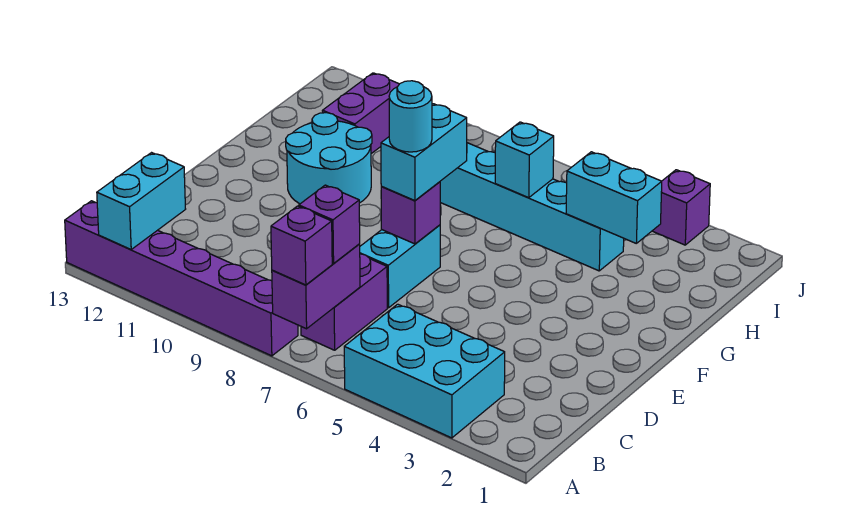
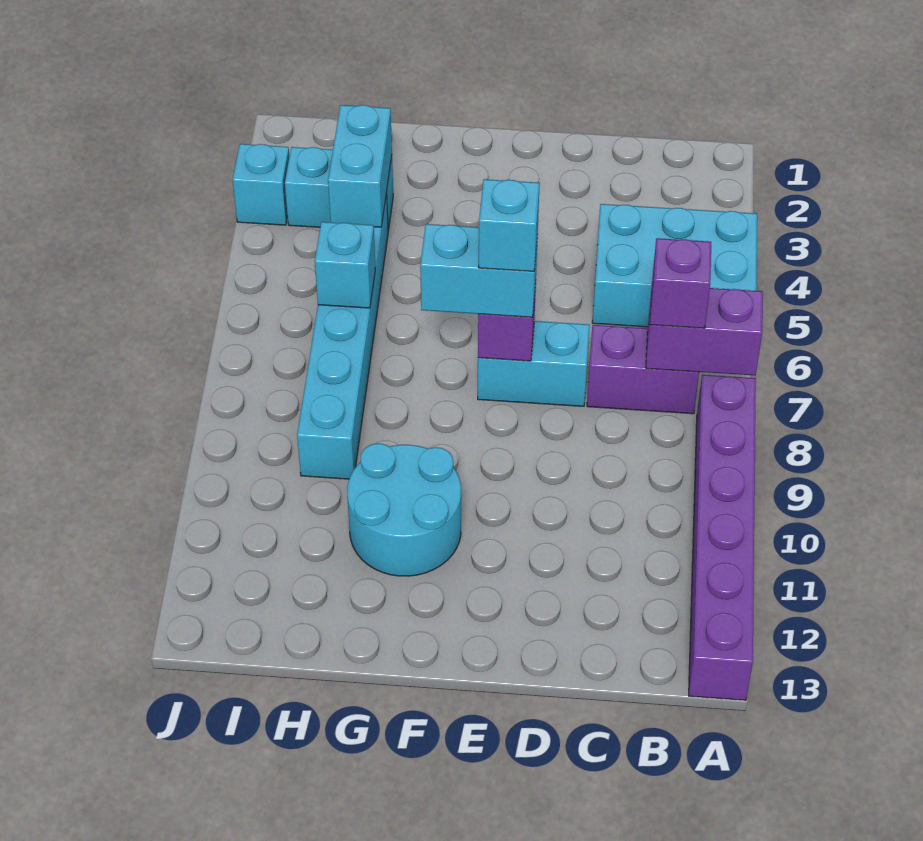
cyan brick A3:B5 level 1 -> cyan brick A4:C5 level 1
purple brick A7 level 3 -> none
cyan brick A12:B12 level 2 -> cyan brick H3:I3 level 1
cyan round brick E7 level 4 -> cyan brick E7 level 4
purple brick H11:I11 level 1 -> none
purple brick J3 level 1 -> cyan brick J3 level 1

